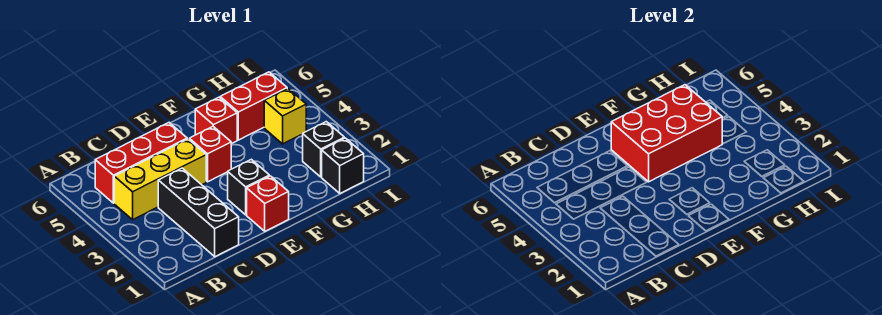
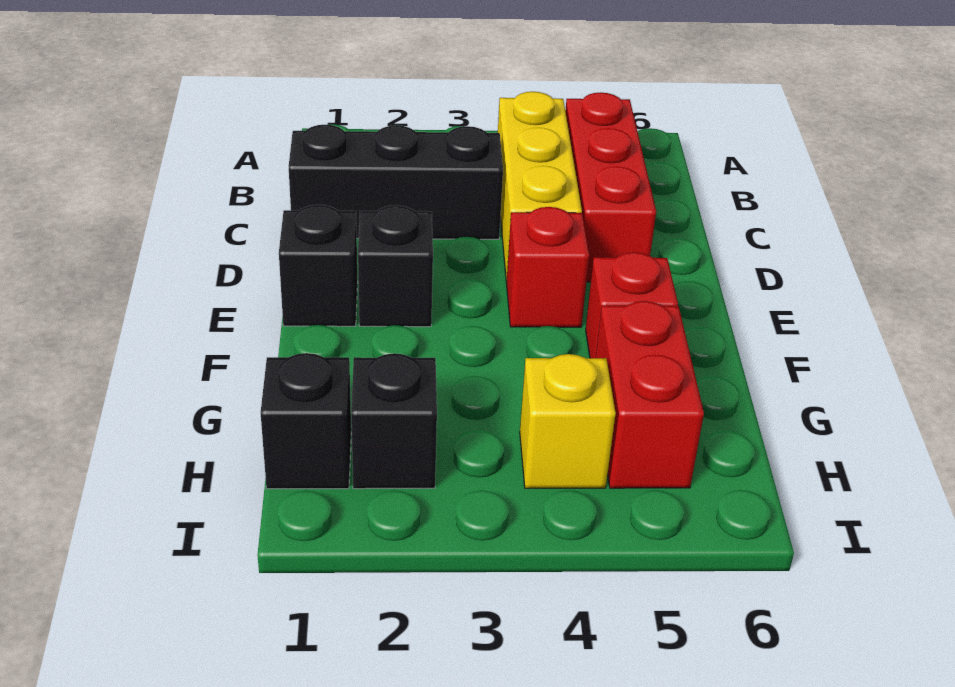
red brick E1 level 1 -> black brick E1 level 1
red brick E4:G5 level 2 -> none

